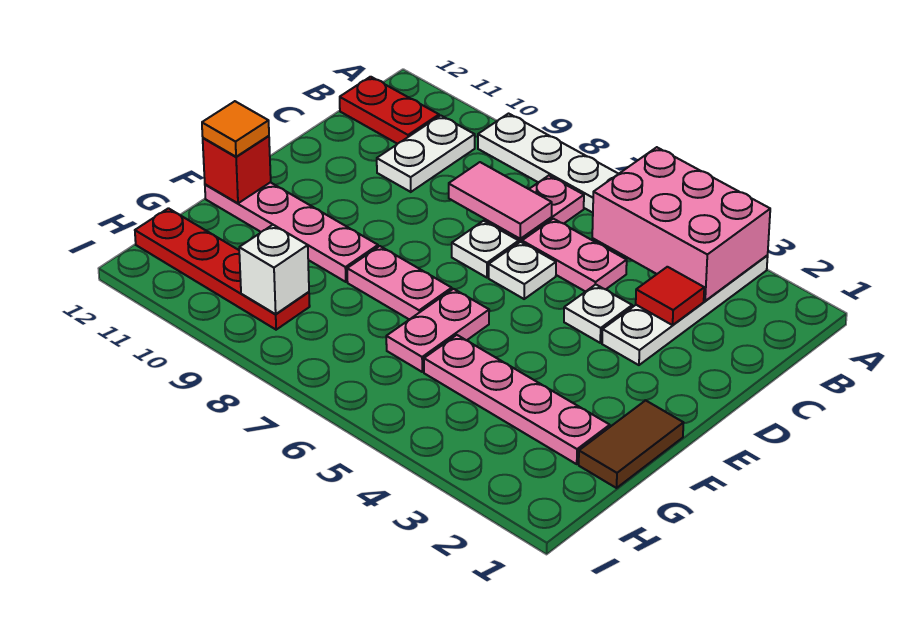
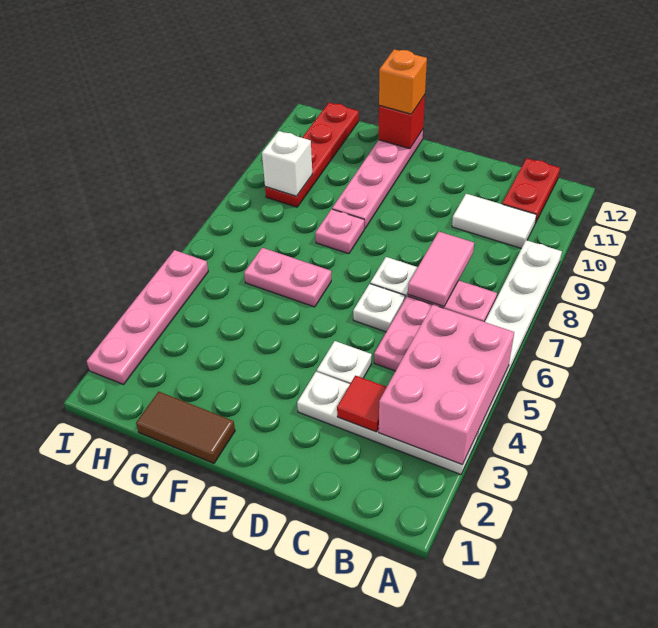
white plate B10:C10 level 1 -> white tile B10:C10 level 1
pink plate F7:F8 level 1 -> pink plate F8 level 1
orange tile F12 level 3 -> orange brick F12 level 3
pink plate G2:G5 level 1 -> pink plate I2:I5 level 1

